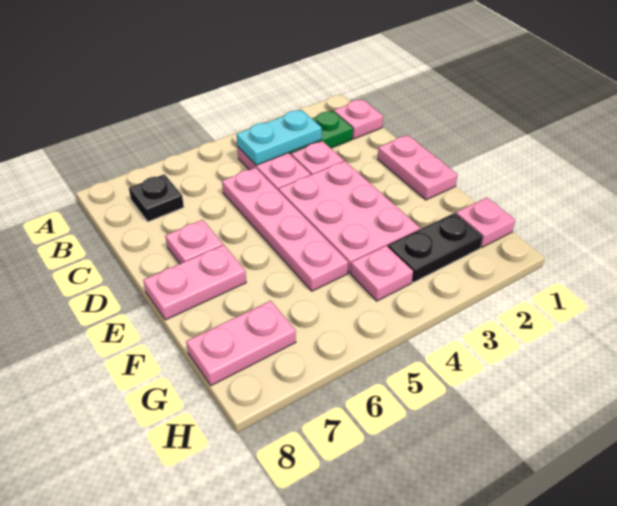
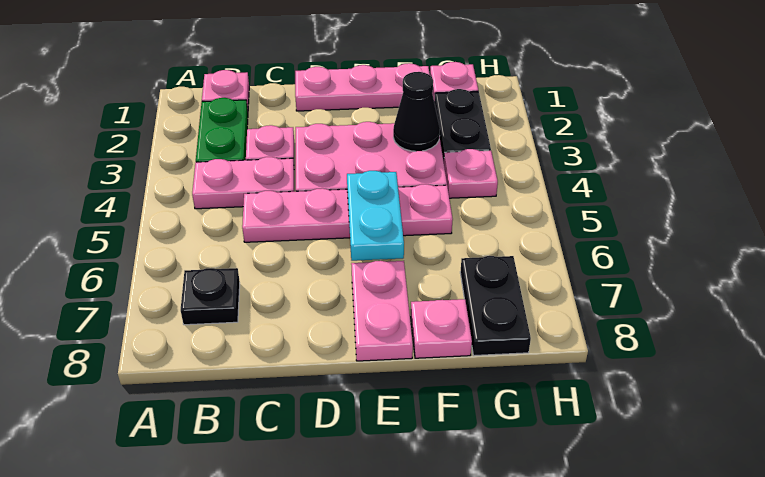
cyan plate B3:B4 level 2 -> cyan plate E5:E6 level 2
pink plate D1:E1 level 1 -> pink plate D1:F1 level 1
pink plate D7 level 1 -> pink plate F8 level 1
none -> black cone F3 level 2
pink plate G7:G8 level 1 -> black plate G7:G8 level 1

